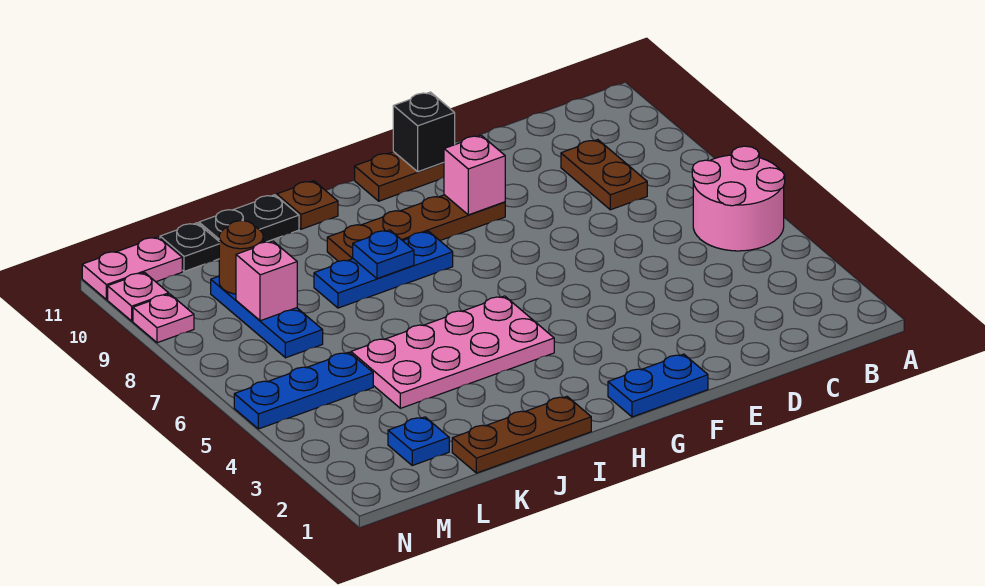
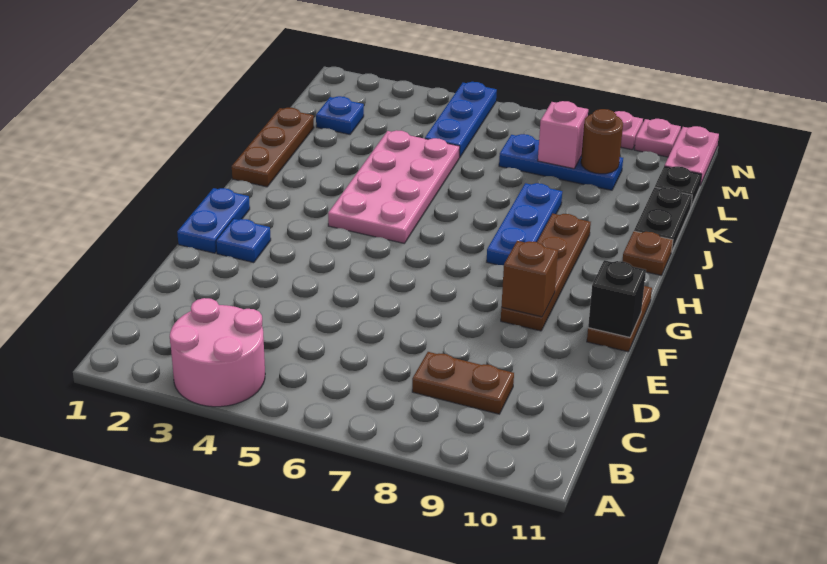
pink round brick A5:B6 level 1 -> pink round brick A3:B4 level 1
pink brick F9 level 2 -> brown brick F9 level 2
blue plate I8 level 2 -> blue plate F2 level 1

